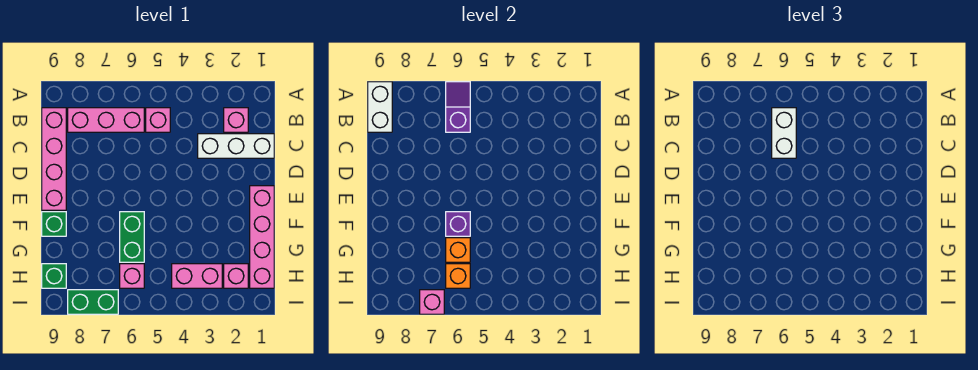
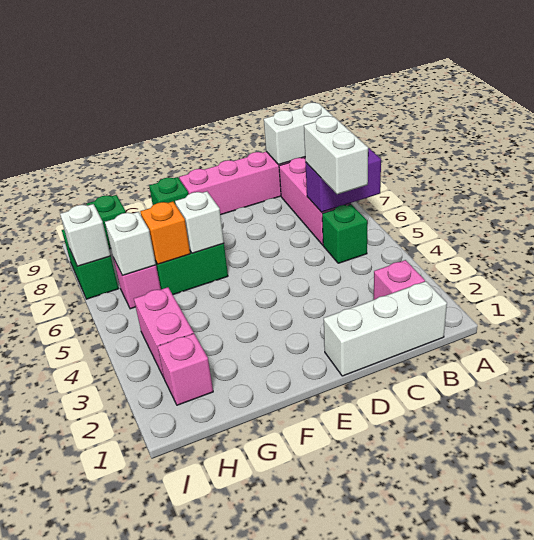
purple slope A6:B6 level 2 top B -> purple brick A6:B6 level 2
pink brick B5 level 1 -> green brick B5 level 1
white brick B6:C6 level 3 -> white brick B5:B6 level 3
white brick C1:C3 level 1 -> white brick B1:D1 level 1
pink brick E1:H1 level 1 -> none
purple brick F6 level 2 -> white brick F6 level 2
orange brick H6 level 2 -> white brick H6 level 2
pink brick I7 level 2 -> white brick I7 level 2

